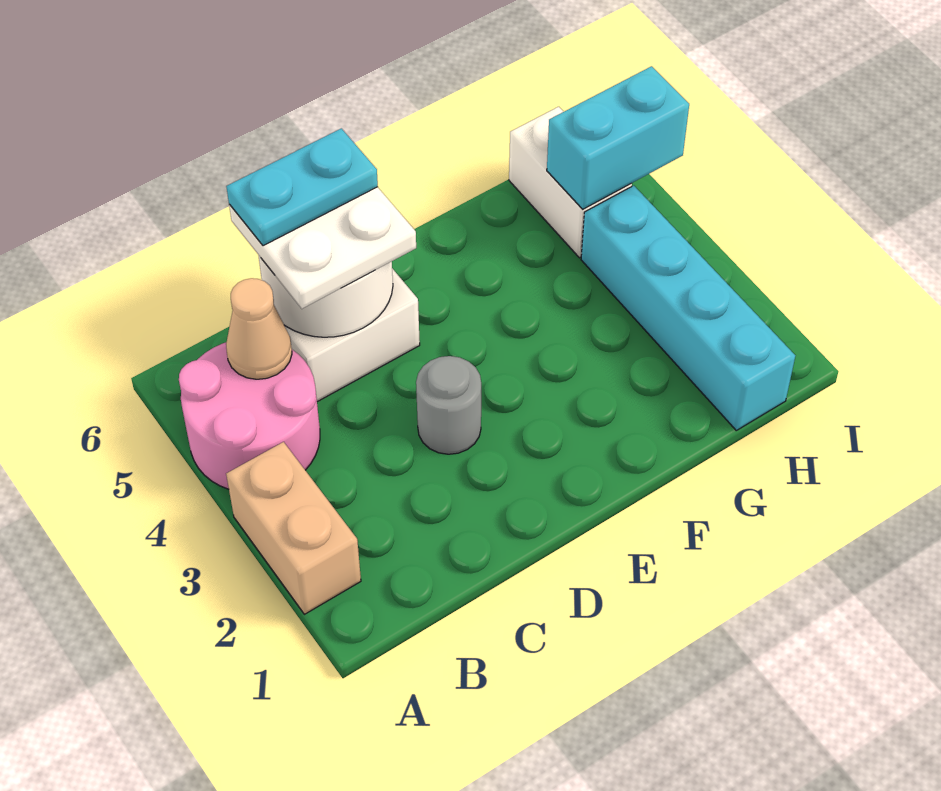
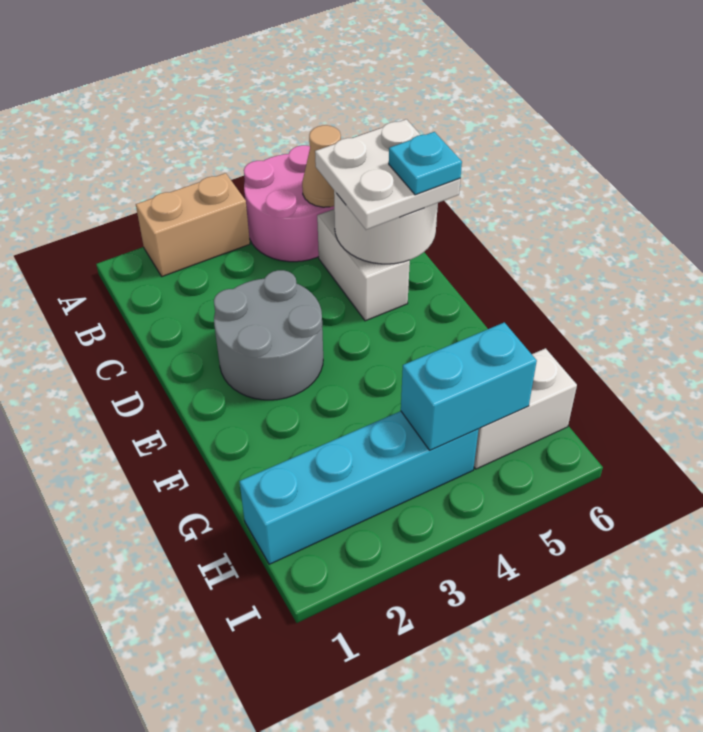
cyan plate C6:D6 level 4 -> cyan plate D6 level 4
grey round brick D3 level 1 -> grey round brick D2:E3 level 1
cyan brick H5:I5 level 2 -> cyan brick H4:H5 level 2

